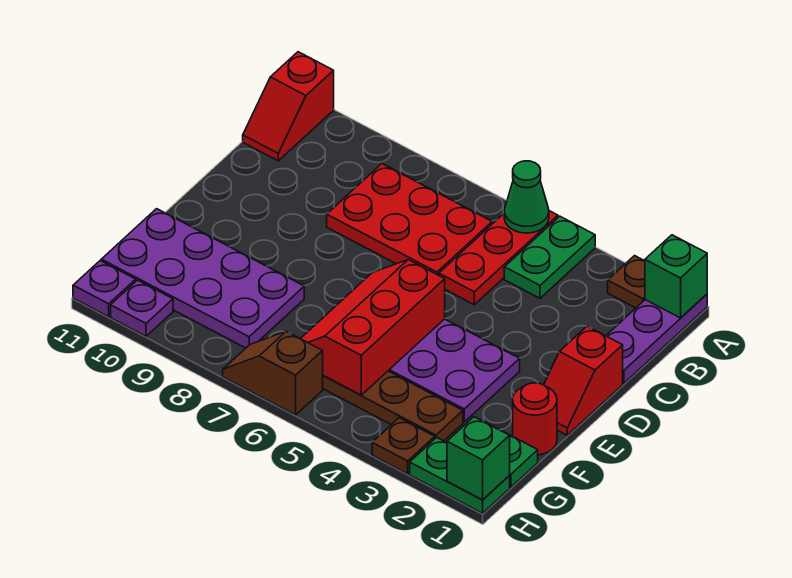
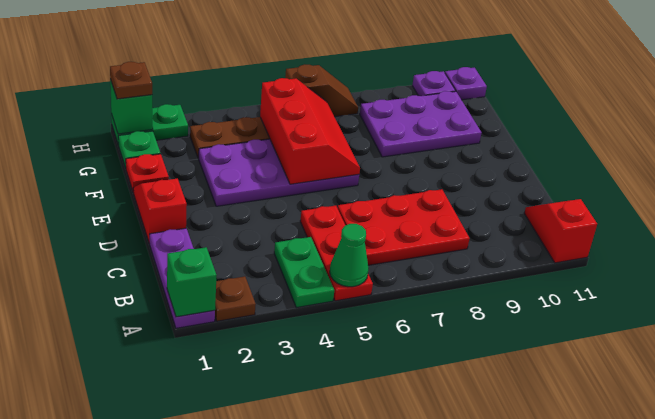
red round brick F1 level 1 -> red plate F1 level 1
purple plate F8:G11 level 1 -> purple plate F8:G10 level 1
brown plate H3 level 1 -> brown plate H1 level 3

